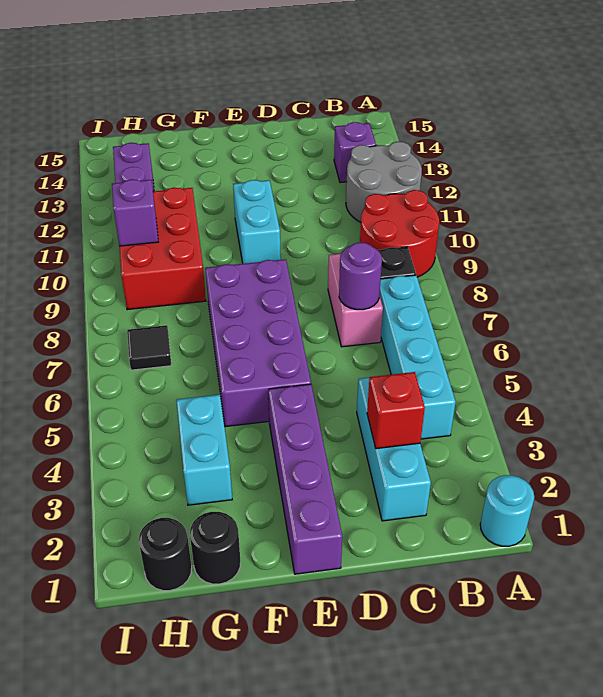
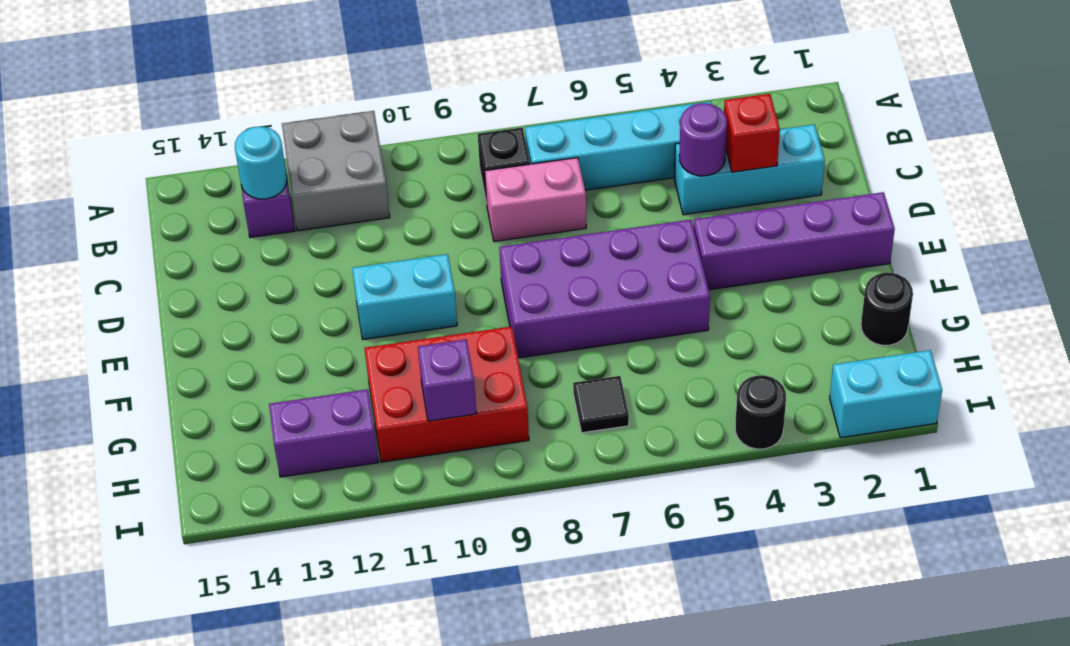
cyan round brick A1 level 1 -> cyan round brick B13 level 2
red round brick A9:B10 level 1 -> none
grey round brick A11:B12 level 1 -> grey brick A11:B12 level 1
purple round brick C7 level 2 -> purple round brick C4 level 2
cyan brick G3:G4 level 1 -> cyan brick I1:I2 level 1
black round brick H1 level 1 -> black round brick I4 level 1

